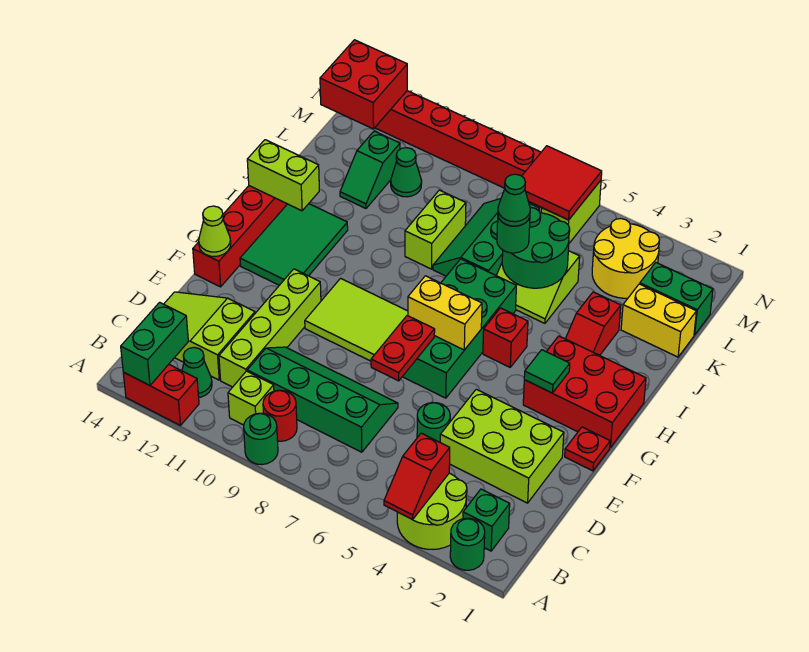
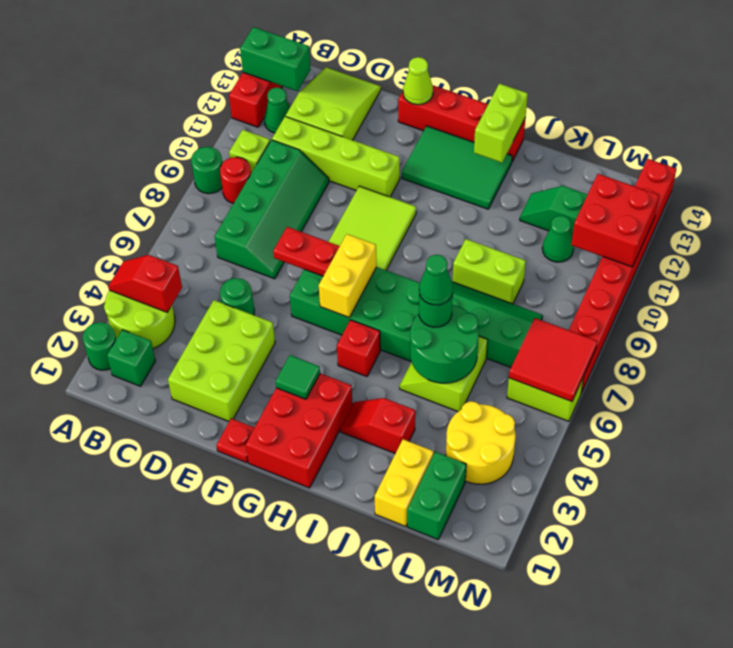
red brick M13:N14 level 2 -> red brick M11:N12 level 2

